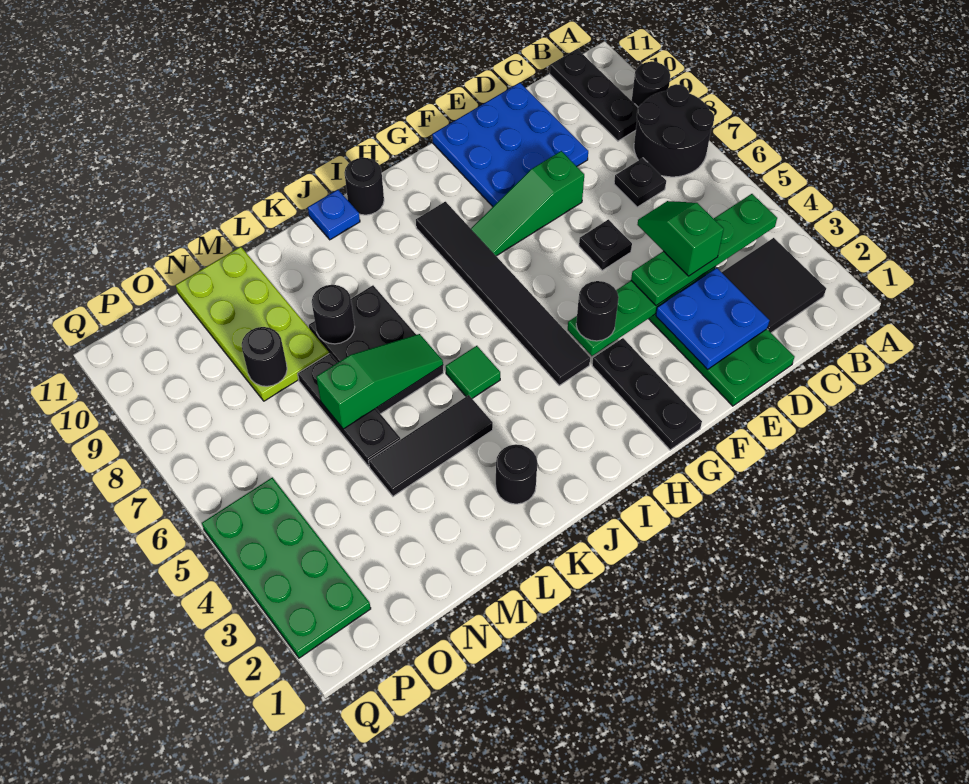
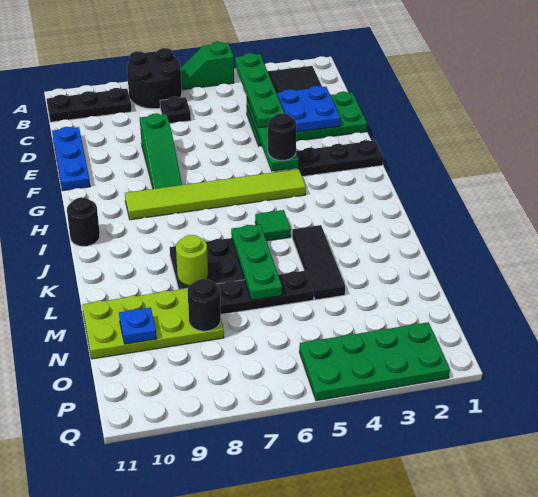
black round brick A9 level 1 -> none
green slope D4:D5 level 4 top 4 -> green slope A5:A6 level 1 top 5
blue plate D9:F11 level 1 -> blue plate D11:F11 level 1
black plate E6 level 1 -> none
black tile H4:H9 level 1 -> lime tile H4:H9 level 1
blue plate J11 level 1 -> blue plate N10 level 2
black round brick K2 level 1 -> none
green slope K6:M6 level 2 top M -> green plate K6:M6 level 2
black round brick L8 level 2 -> lime round brick L8 level 2

